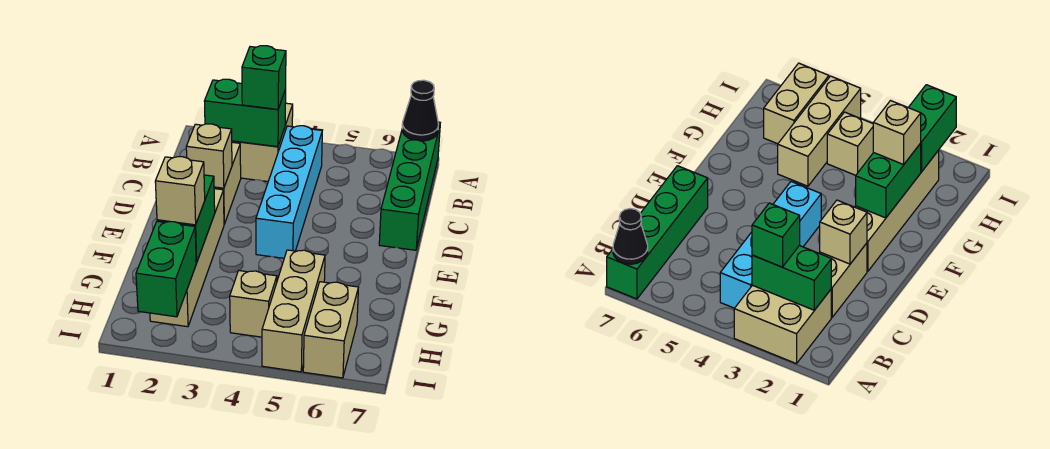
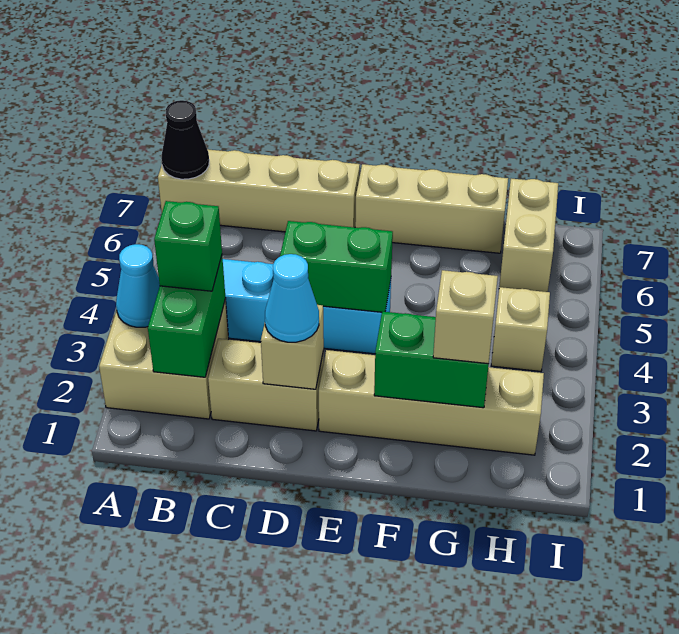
none -> cyan cone A3 level 2
green brick A7:D7 level 1 -> tan brick A7:D7 level 1
none -> cyan cone D2 level 3
tan brick G5:I5 level 1 -> tan brick E7:G7 level 1
green brick H2:I2 level 2 -> green brick D4:E4 level 2
tan brick H6:I6 level 1 -> tan brick H6:H7 level 1

